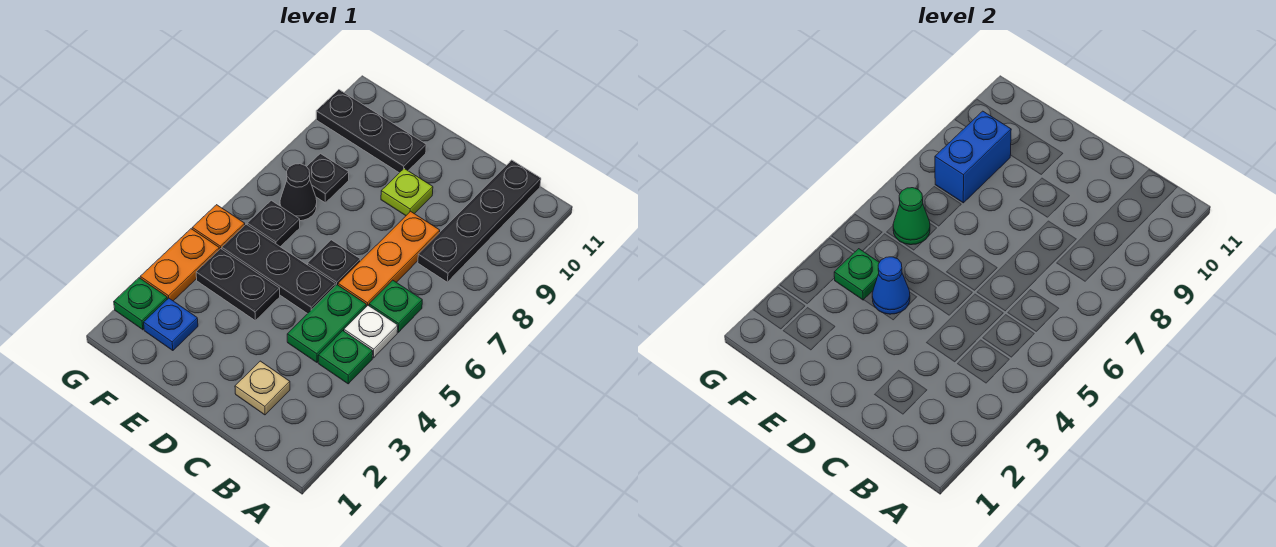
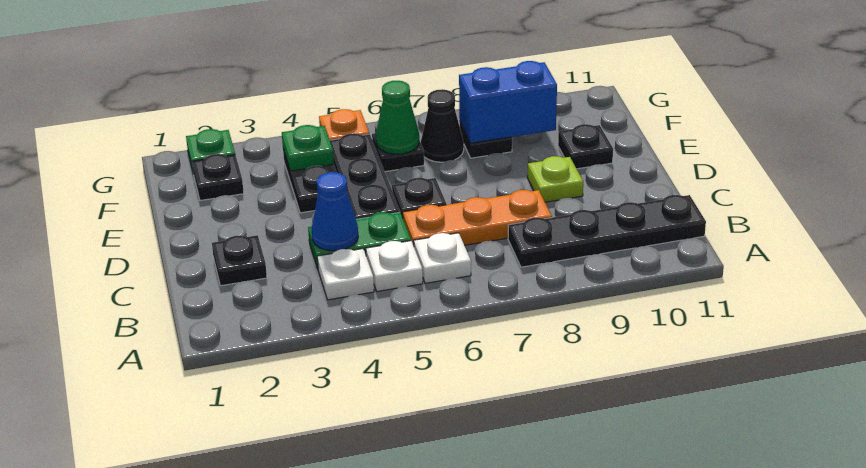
green plate B4 level 1 -> white plate B4 level 1
green plate B6 level 1 -> white plate B6 level 1
tan plate C2 level 1 -> black plate C2 level 1
blue cone E4 level 2 -> blue cone C4 level 2
black plate E10:G10 level 1 -> black plate E10 level 1
blue plate F2 level 1 -> black plate F2 level 1
orange plate G3:G4 level 1 -> none

